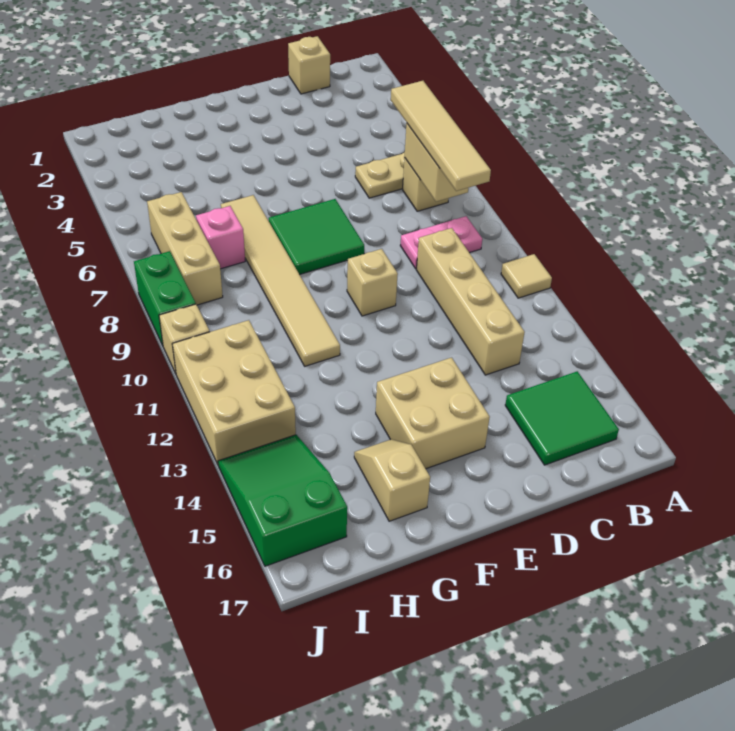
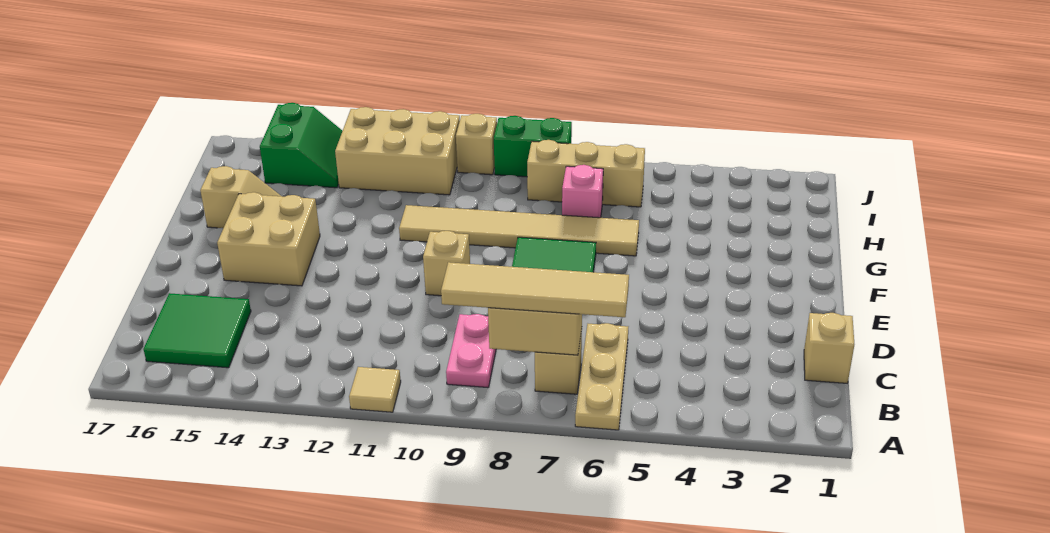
tan brick C10:C13 level 1 -> none
green slope I14:J16 level 1 top 16 -> green slope I14:J15 level 1 top 15

